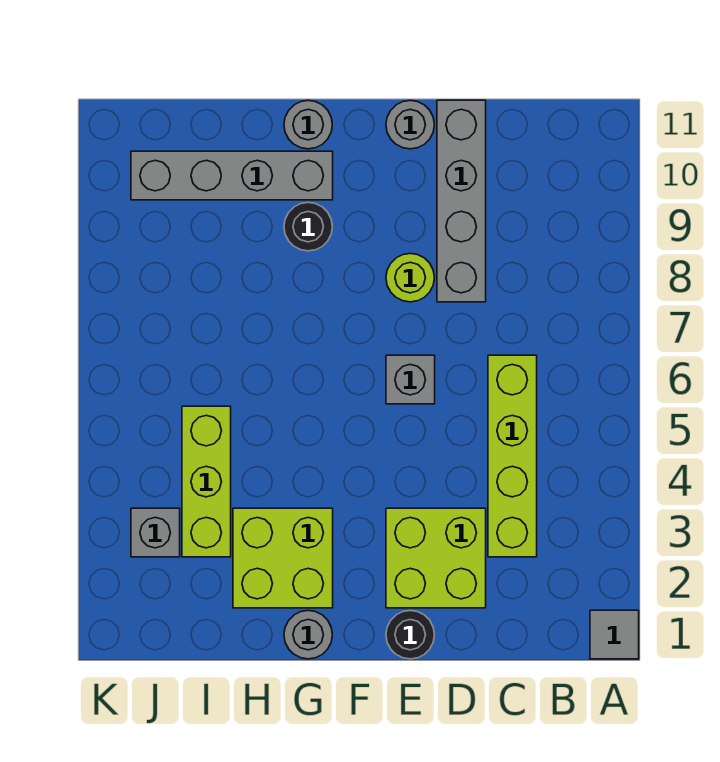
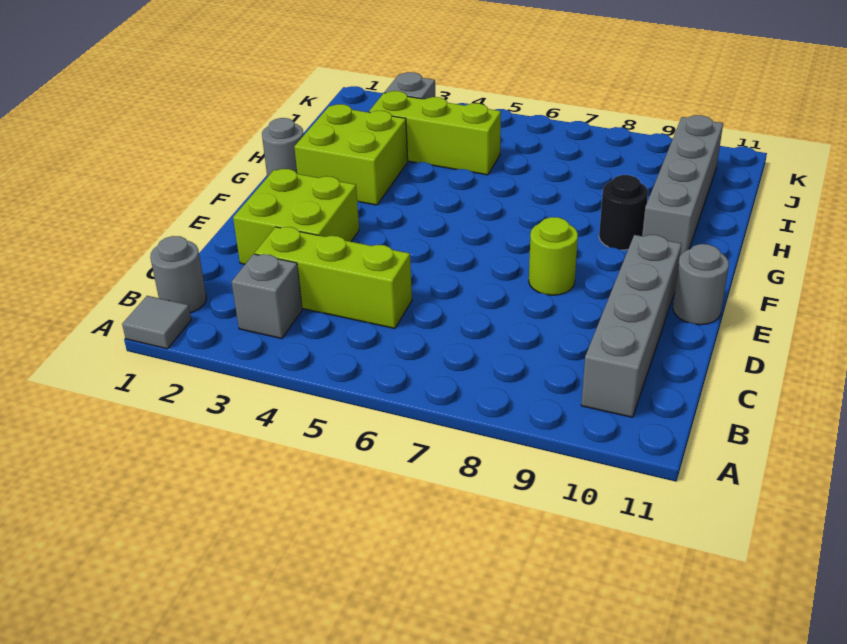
lime brick C3:C6 level 1 -> lime brick C3:C5 level 1
grey brick D8:D11 level 1 -> grey brick B10:E10 level 1
black round brick E1 level 1 -> none
grey brick E6 level 1 -> grey brick B3 level 1
grey round brick G11 level 1 -> grey round brick B1 level 1

